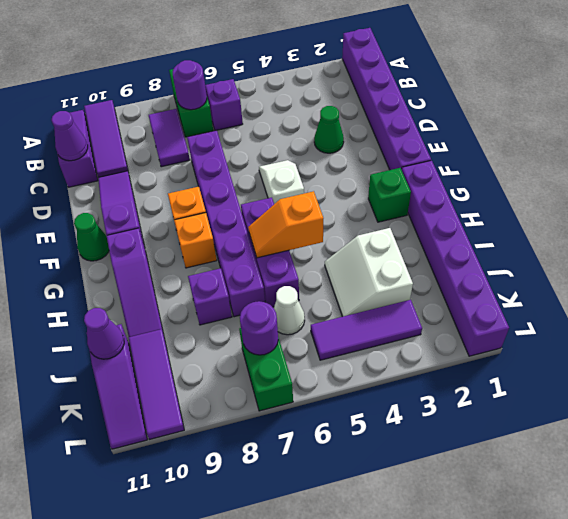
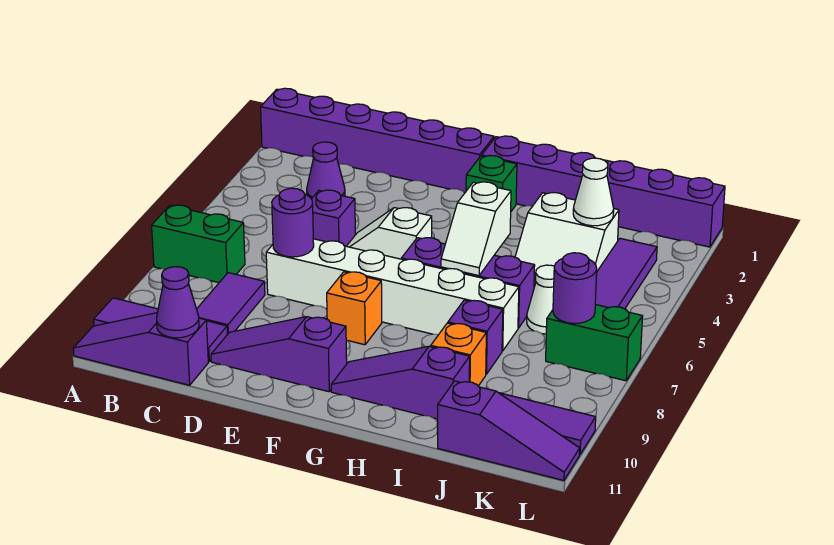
purple brick B6 level 1 -> purple brick D5 level 1
purple round brick B7 level 2 -> purple round brick D7 level 2
purple tile B8:C8 level 1 -> purple tile C8:C9 level 1
green cone D3 level 1 -> none
purple brick D7:I7 level 1 -> white brick D7:I7 level 1
green cone F11 level 1 -> none
orange brick G8 level 1 -> orange brick I9 level 1
purple slope G10:I10 level 1 top G -> purple slope G10:I10 level 1 top I
orange slope H5:H6 level 2 top 5 -> white slope H5:H6 level 2 top 5
none -> white cone J3 level 2
purple cone J11 level 2 -> purple cone C3 level 1

